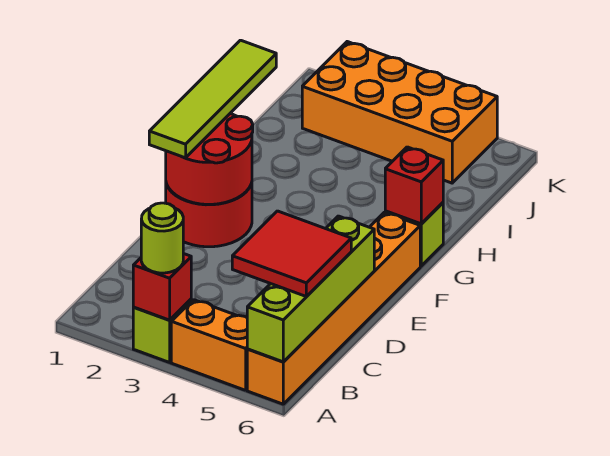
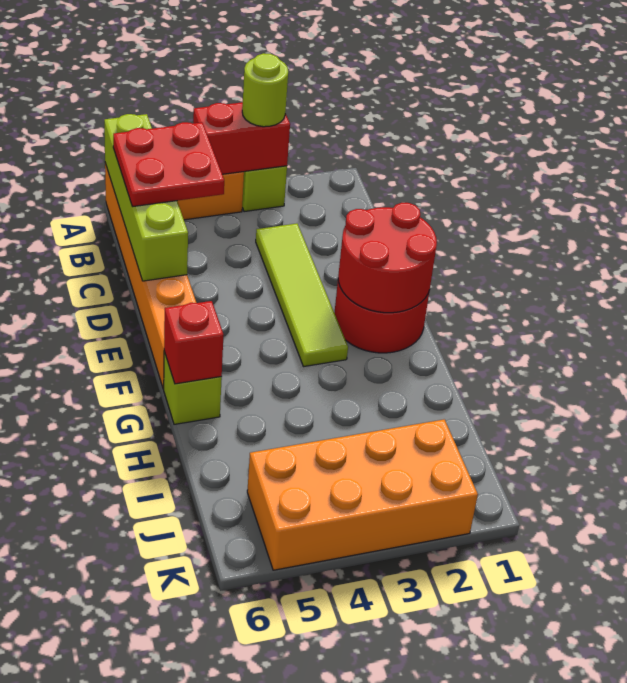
red brick A3 level 2 -> red brick A3:A4 level 2
red tile B5:C6 level 3 -> red plate B5:C6 level 3
lime tile E1:H1 level 3 -> lime tile C3:F3 level 1

